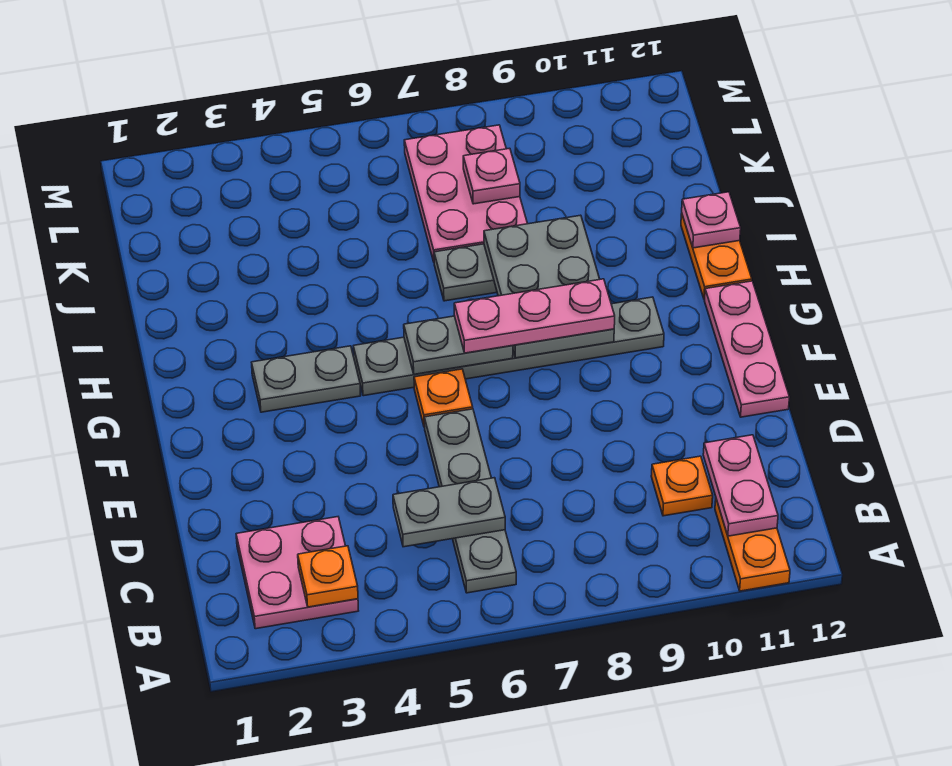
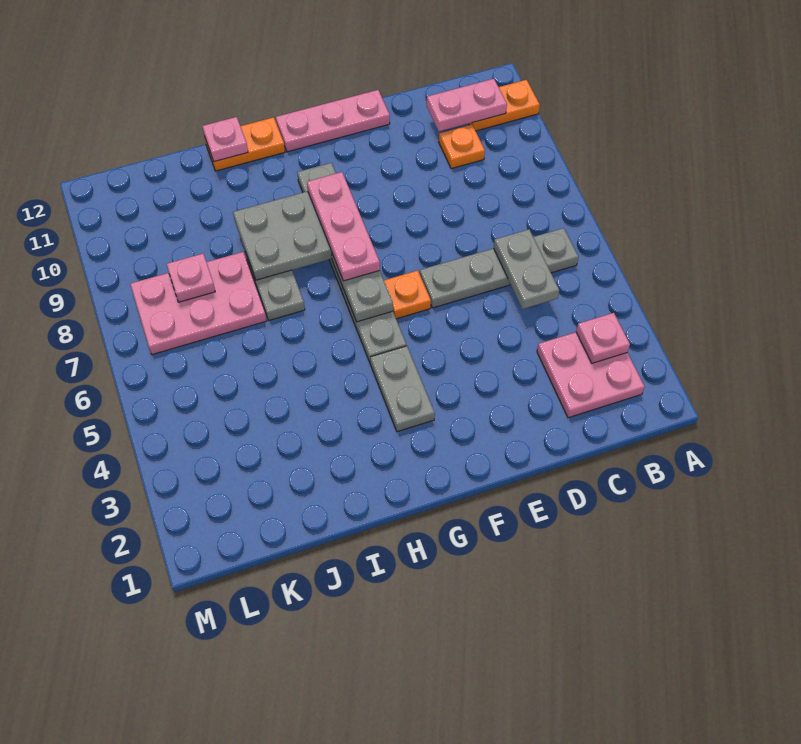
orange plate B3 level 2 -> pink plate B3 level 2

